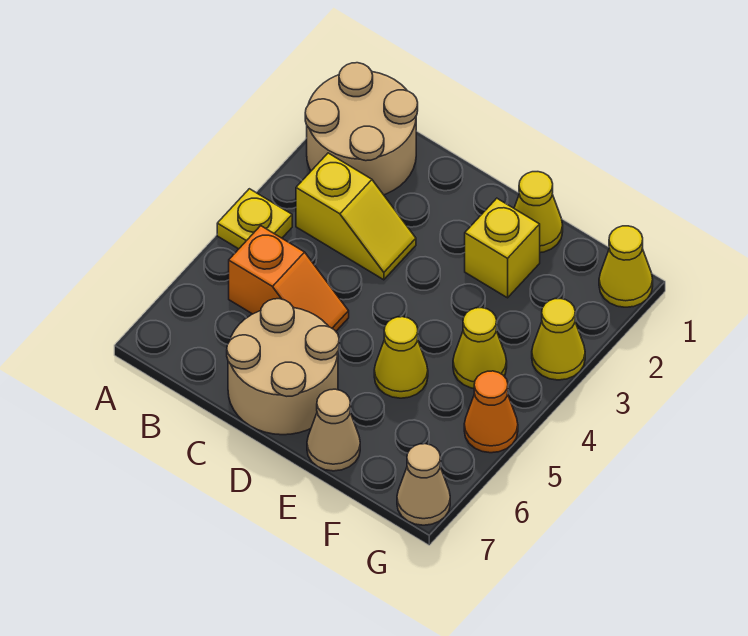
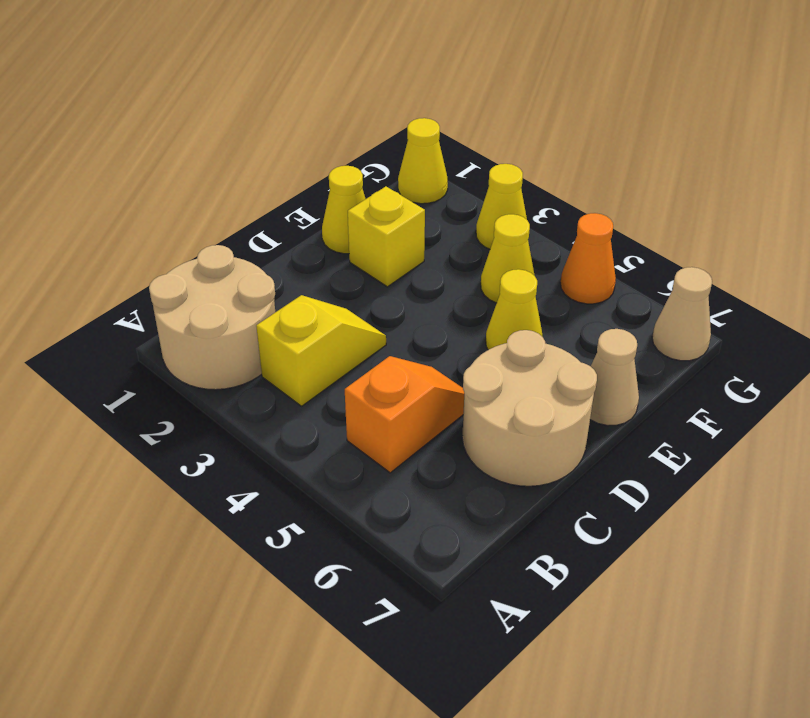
yellow plate A4 level 1 -> none

